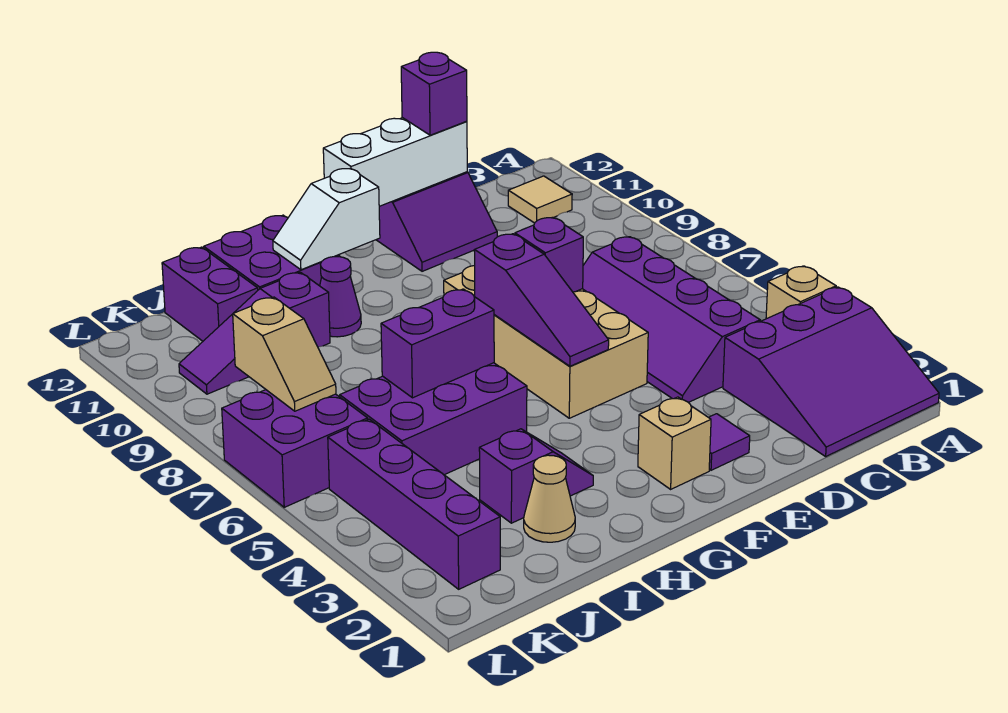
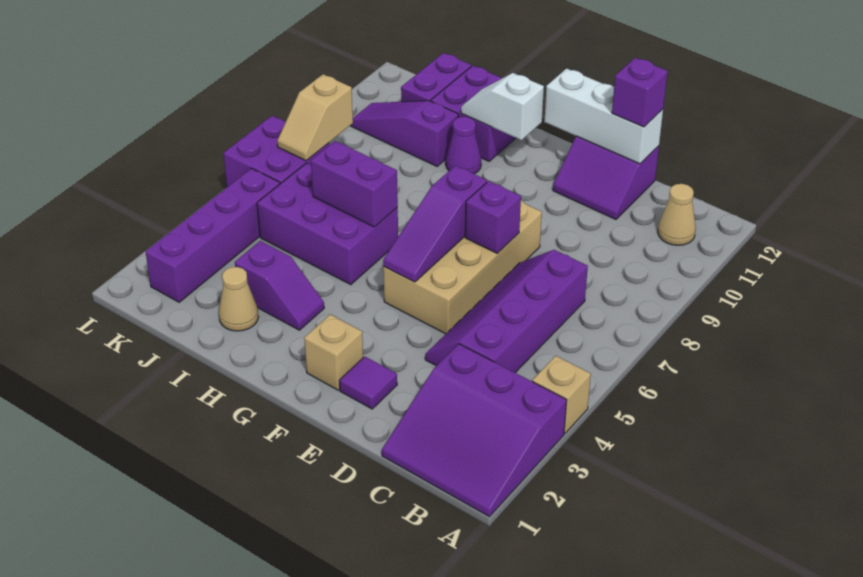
tan tile B11 level 1 -> tan cone B11 level 1

